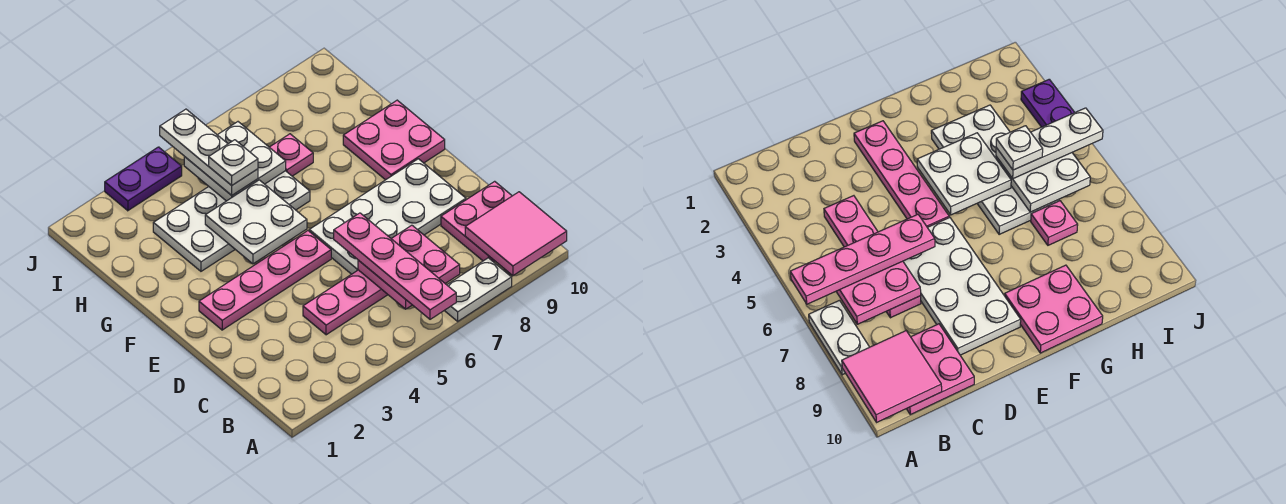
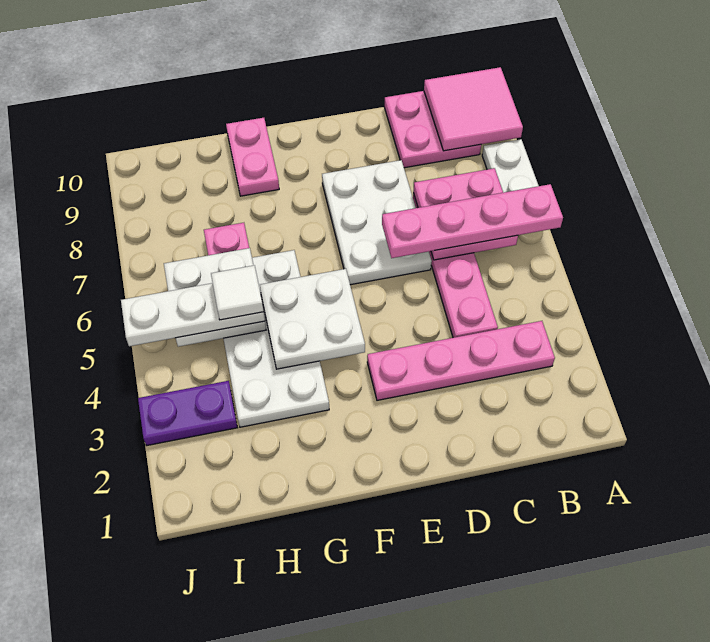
white plate D6:E9 level 1 -> white plate D6:E8 level 1
pink plate E2:E5 level 1 -> pink plate B3:E3 level 1
pink plate F9:G10 level 1 -> pink plate G9:G10 level 1
white plate H5 level 4 -> white tile H5 level 4
purple plate J3:J4 level 1 -> purple plate I3:J3 level 1

